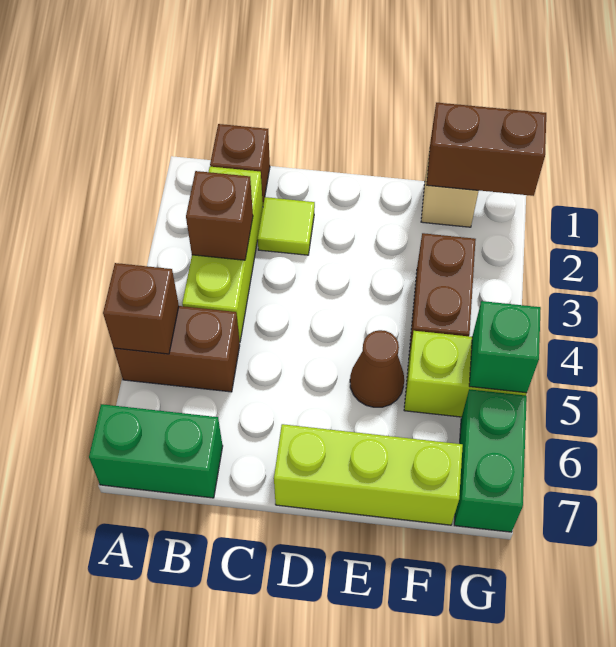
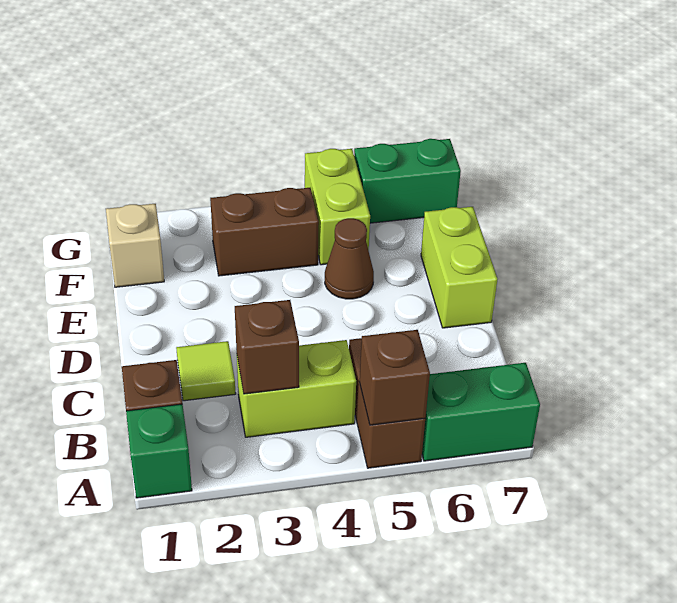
green brick A7:B7 level 1 -> green brick A6:A7 level 1
lime brick B2:B4 level 1 -> lime brick B3:B4 level 1
lime brick D7:F7 level 1 -> lime brick D7:E7 level 1
brown brick F1:G1 level 2 -> none
green brick G5 level 2 -> green brick A1 level 1

